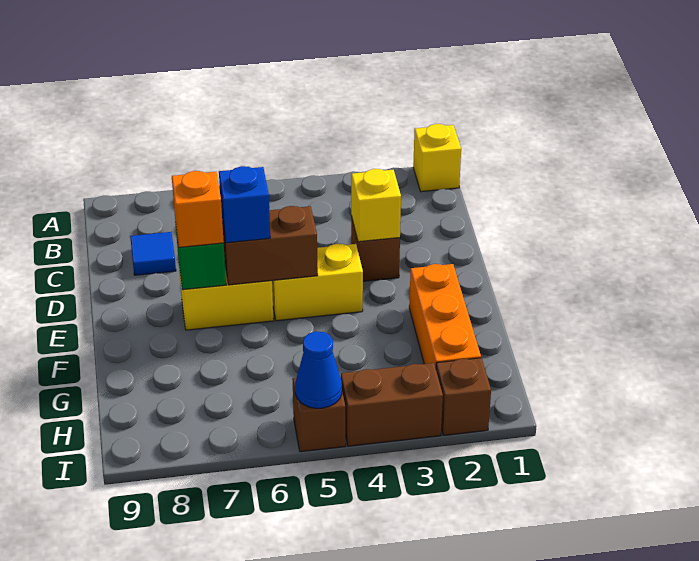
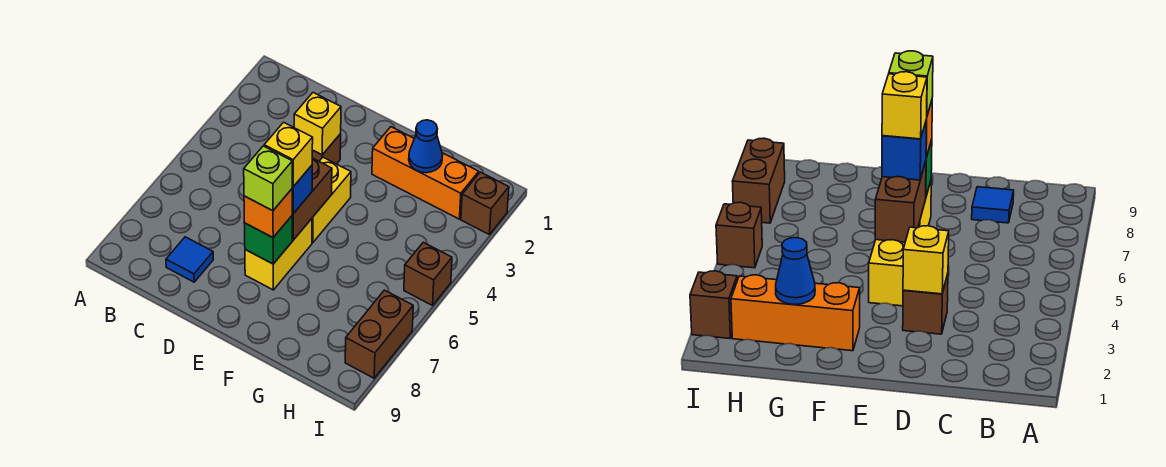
yellow brick A1 level 1 -> yellow brick E6 level 4
none -> lime brick E7 level 4
brown brick I3:I4 level 1 -> brown brick I7:I8 level 1
blue cone I5 level 2 -> blue cone G2 level 2

